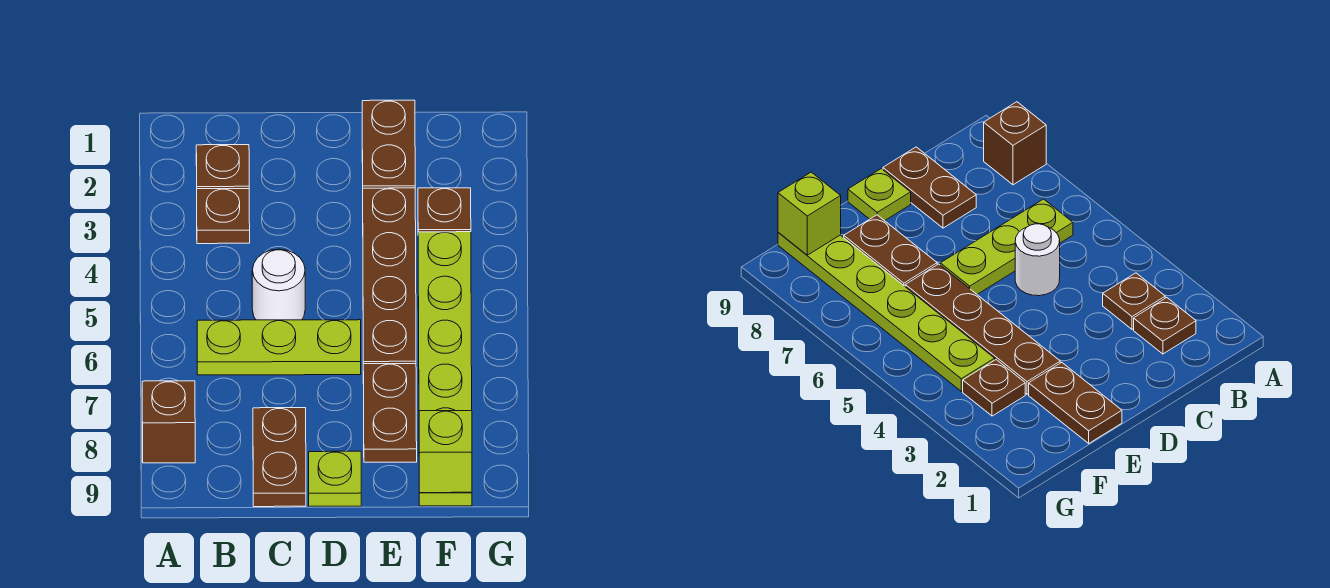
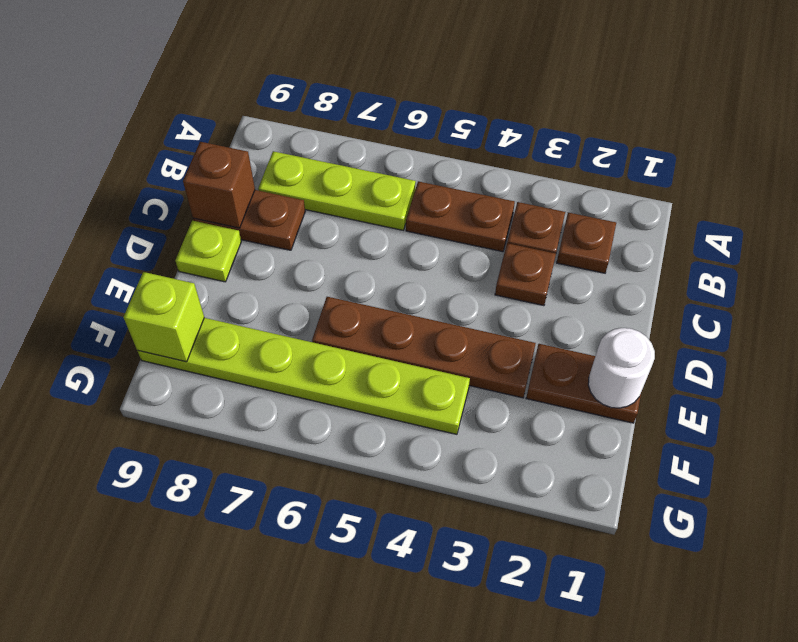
brown brick A8 level 1 -> brown brick C9 level 2
lime plate B6:D6 level 1 -> lime plate B6:B8 level 1
white round brick C5 level 1 -> white round brick E1 level 2
brown plate E7:E8 level 1 -> brown plate B4:B5 level 1
brown plate F3 level 1 -> brown plate C3 level 1

